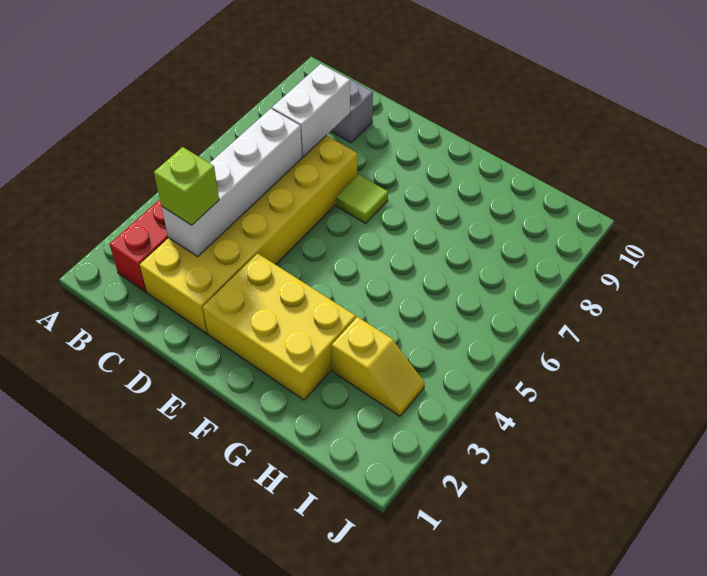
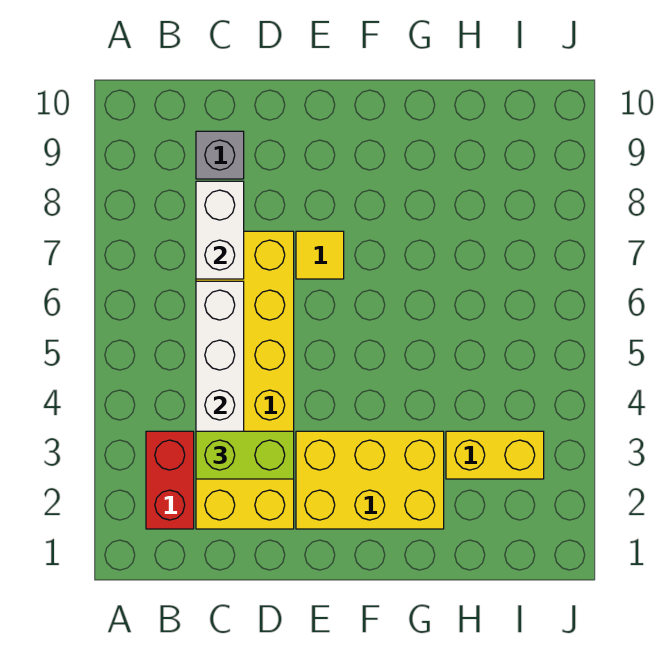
lime brick C3 level 3 -> lime brick C3:D3 level 3
lime tile E7 level 1 -> yellow tile E7 level 1
yellow slope H3:I3 level 1 top H -> yellow brick H3:I3 level 1

